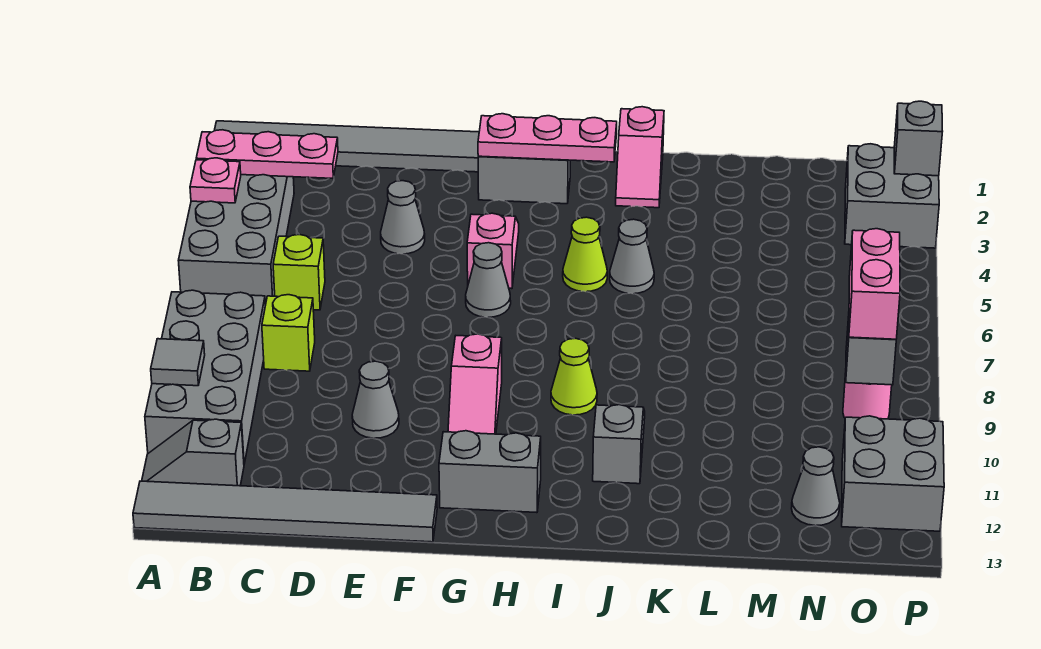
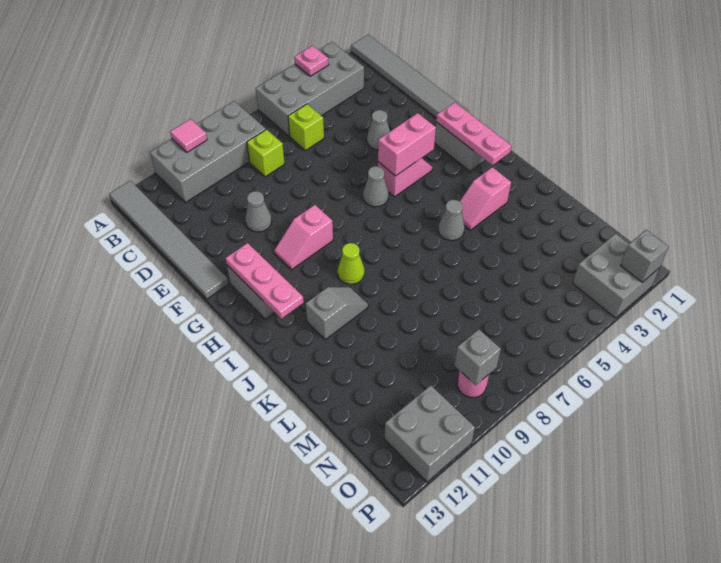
pink plate A3:C3 level 2 -> pink plate G12:I12 level 2
grey tile A10 level 2 -> pink tile A10 level 2
grey slope A12:B12 level 1 top B -> none
lime cone I5 level 1 -> none
pink slope J1:J2 level 1 top 1 -> pink slope J3:J4 level 1 top 3
grey cone N12 level 1 -> none
pink brick O8:O9 level 3 -> pink brick G4:G5 level 2

